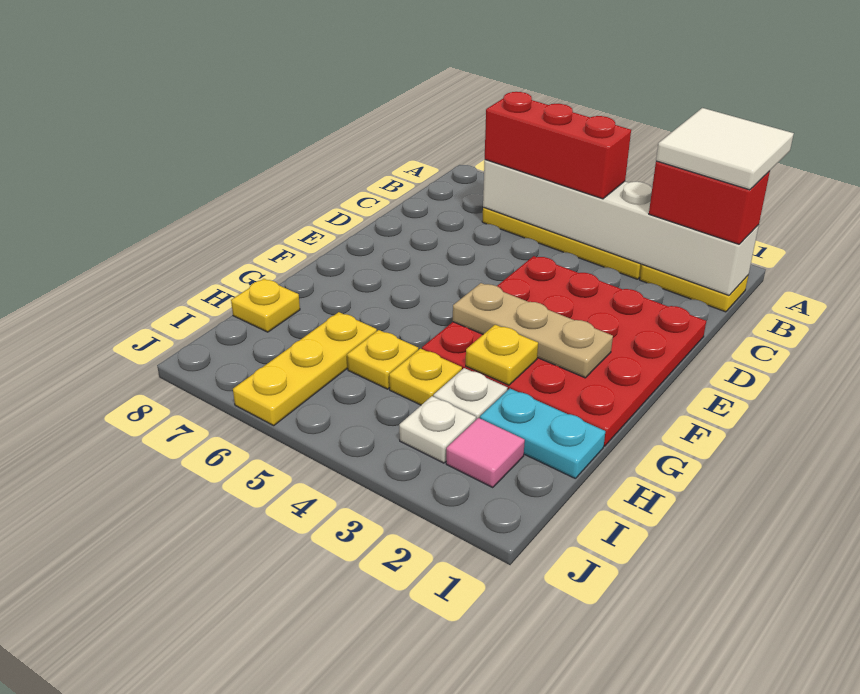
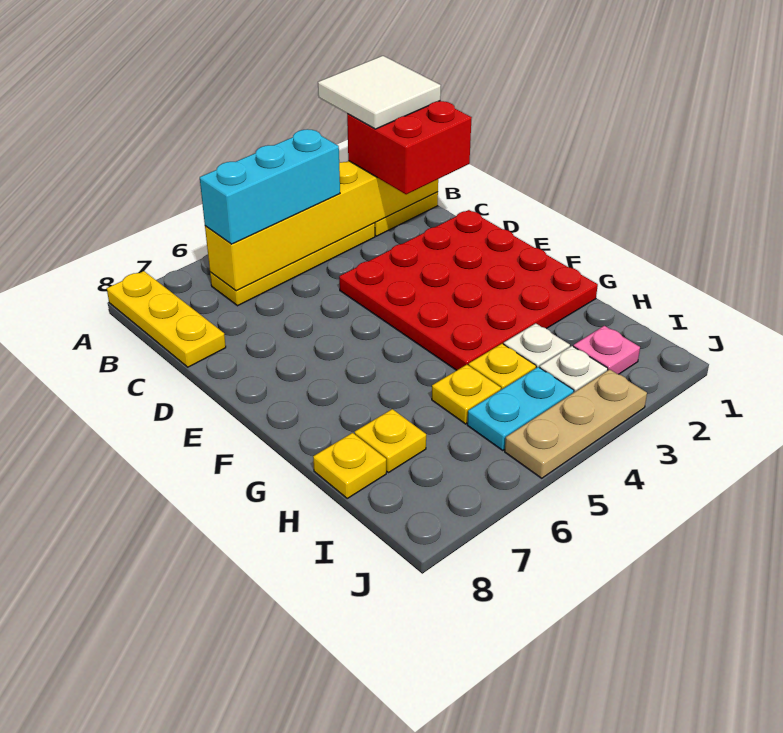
white brick B1:B6 level 2 -> yellow brick B1:B6 level 2
red brick B1:B2 level 3 -> red brick B1:C2 level 3
red brick B4:B6 level 3 -> cyan brick B4:B6 level 3
tan plate F2:F4 level 2 -> tan plate J3:J5 level 1
yellow plate G3 level 2 -> yellow plate H7 level 1
cyan plate H1:H2 level 1 -> cyan plate I4:I5 level 1
yellow plate H6:J6 level 1 -> yellow plate A8:C8 level 1
pink tile I2 level 1 -> pink plate I2 level 1

